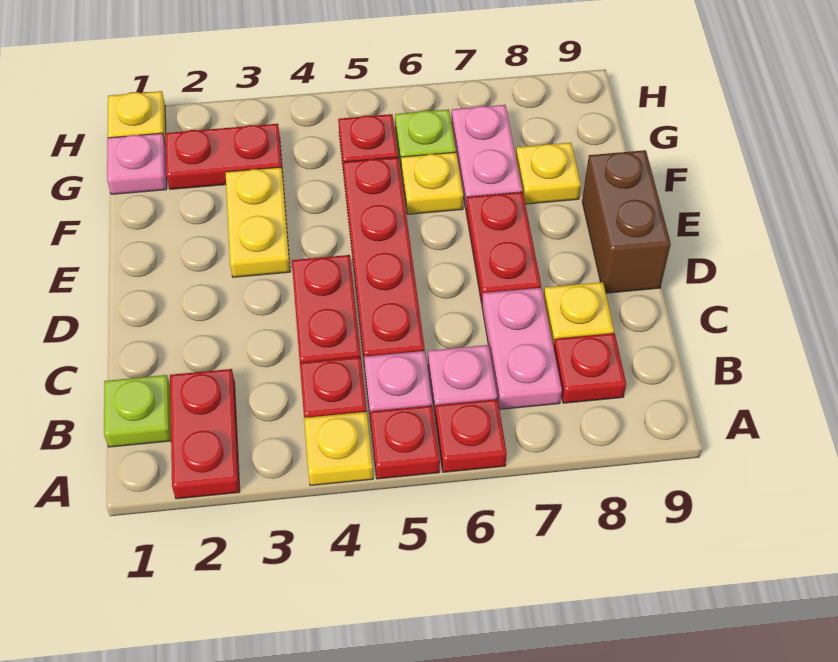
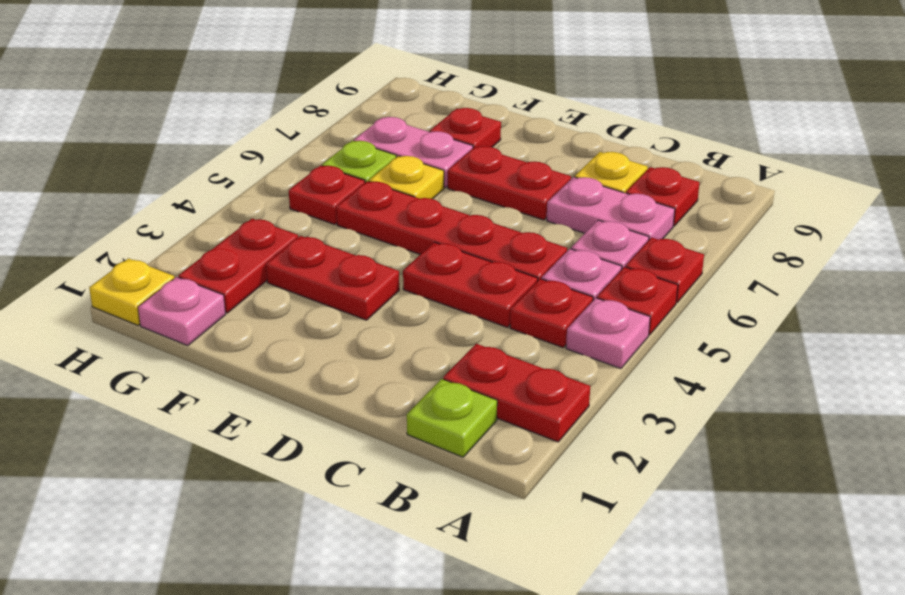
yellow plate A4 level 1 -> pink plate A4 level 1
brown brick D9:E9 level 1 -> none
yellow plate E3:F3 level 1 -> red plate E3:F3 level 1
yellow plate F8 level 1 -> red plate F8 level 1

